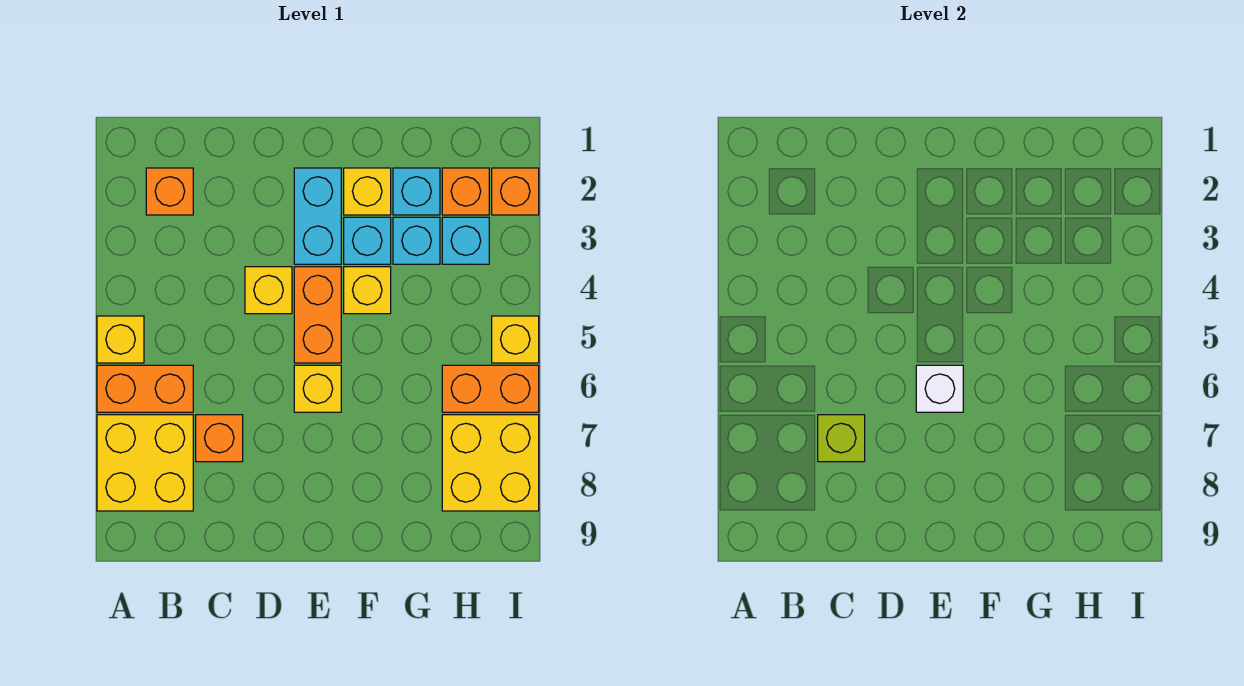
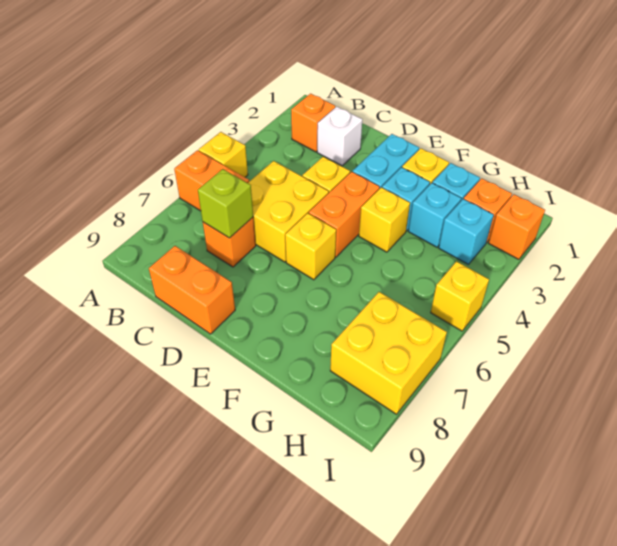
yellow brick A7:B8 level 1 -> yellow brick C5:D6 level 1
white brick E6 level 2 -> white brick C2 level 1
orange brick H6:I6 level 1 -> orange brick C9:D9 level 1

